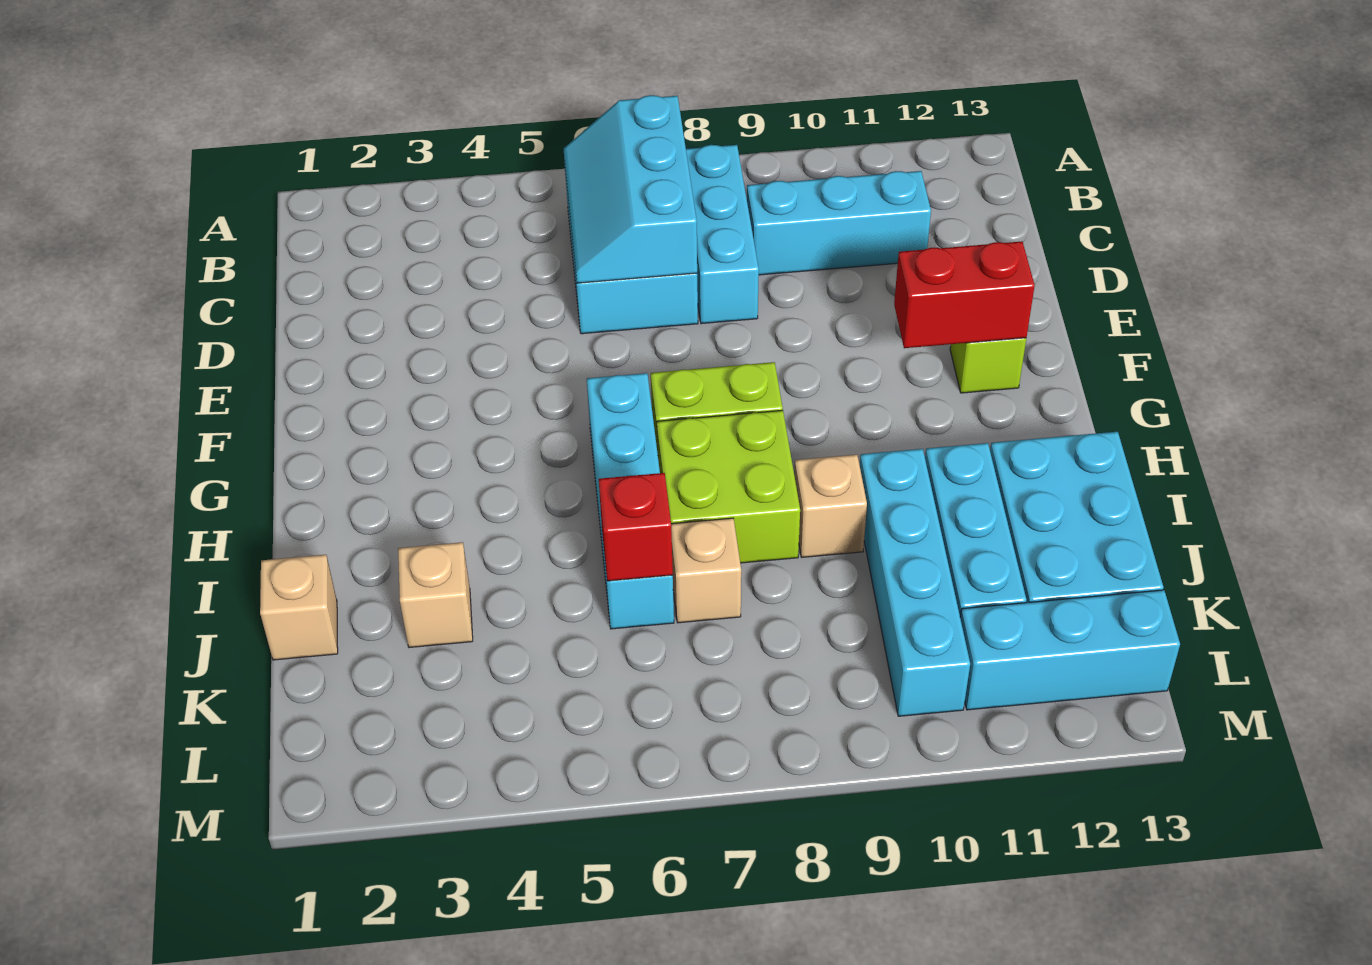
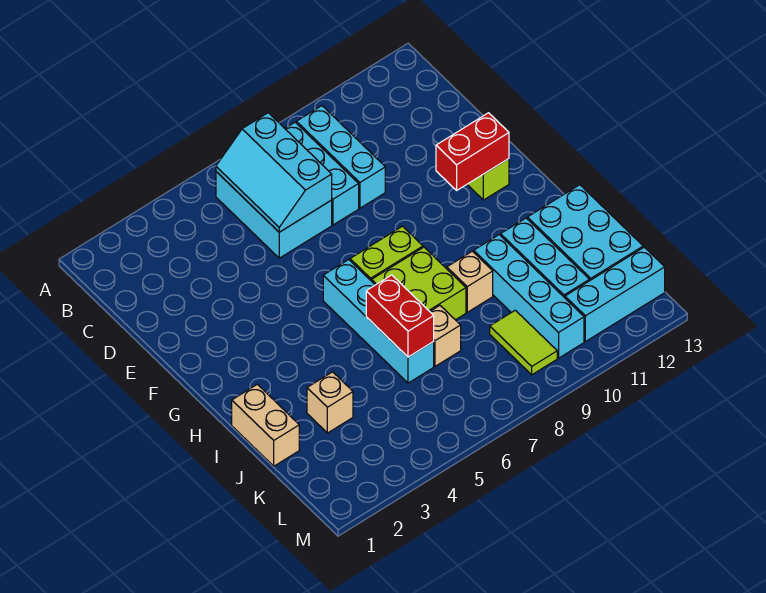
cyan brick C9:C11 level 1 -> cyan brick B9:D9 level 1
tan brick J1 level 1 -> tan brick I1:J1 level 1
red brick J6 level 2 -> red brick I6:J6 level 2
none -> lime tile K9:L9 level 1

